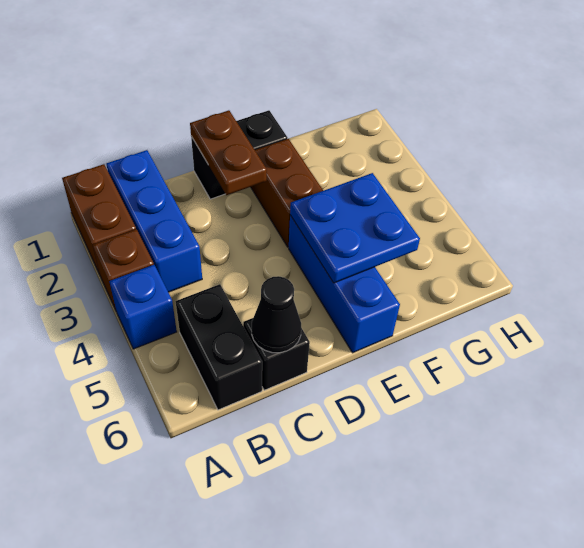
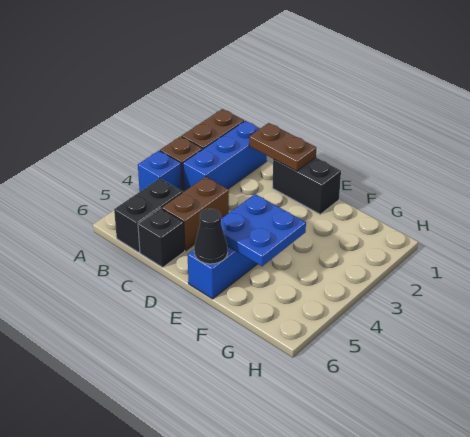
black cone C6 level 2 -> black cone E6 level 2
brown plate D1:D2 level 2 -> brown plate C1:D1 level 2
brown brick E2:E3 level 1 -> brown brick C4:C5 level 1

